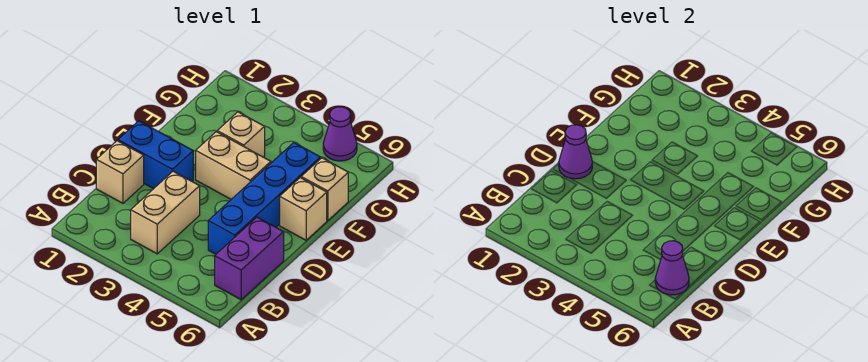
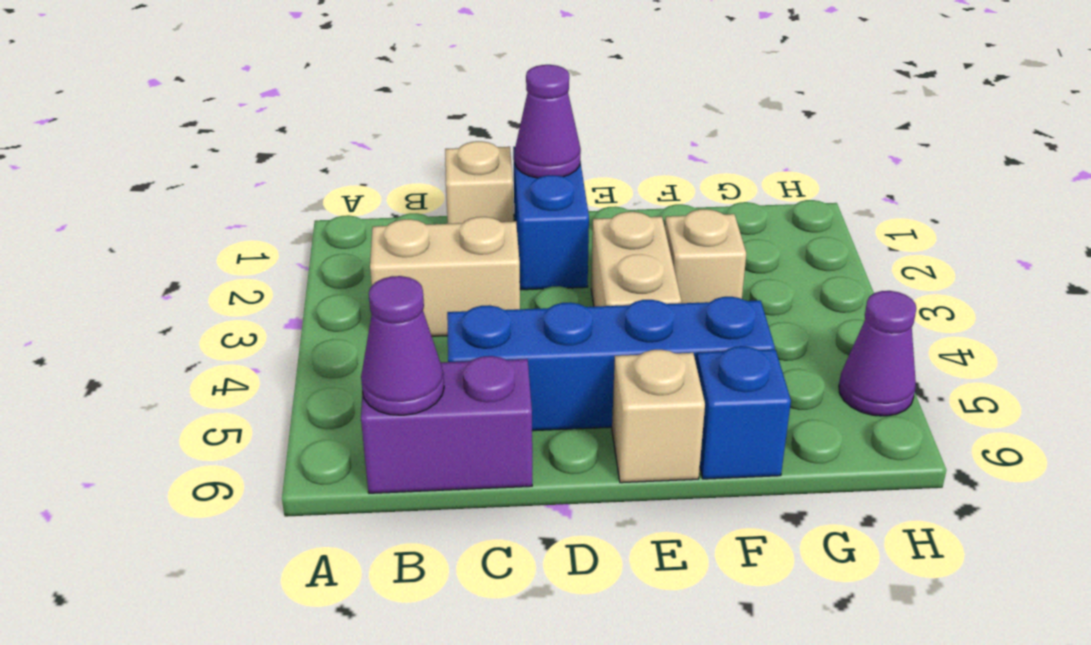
tan brick F6 level 1 -> blue brick F6 level 1

